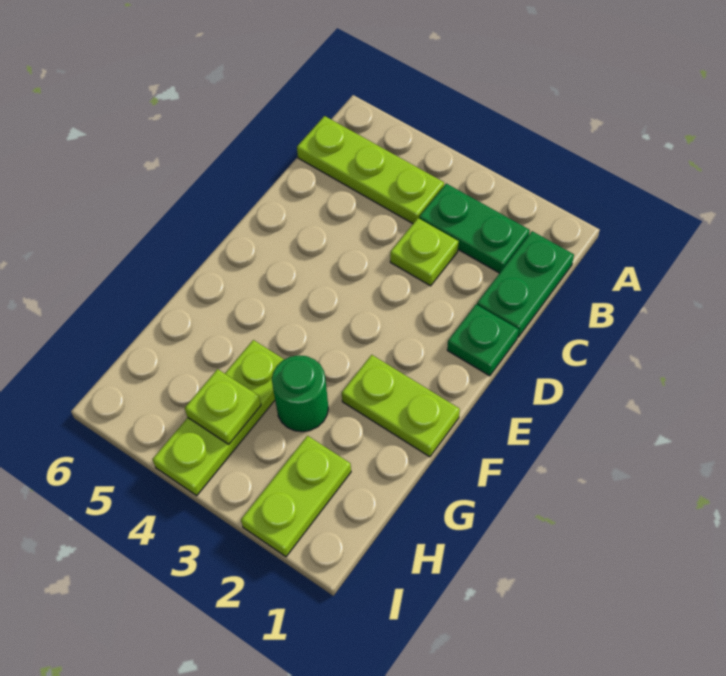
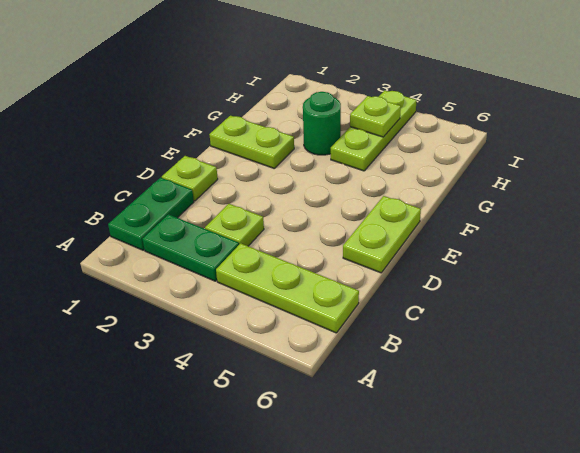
green plate D1 level 1 -> lime plate D1 level 1
lime plate H2:I2 level 1 -> lime plate D6:E6 level 1

